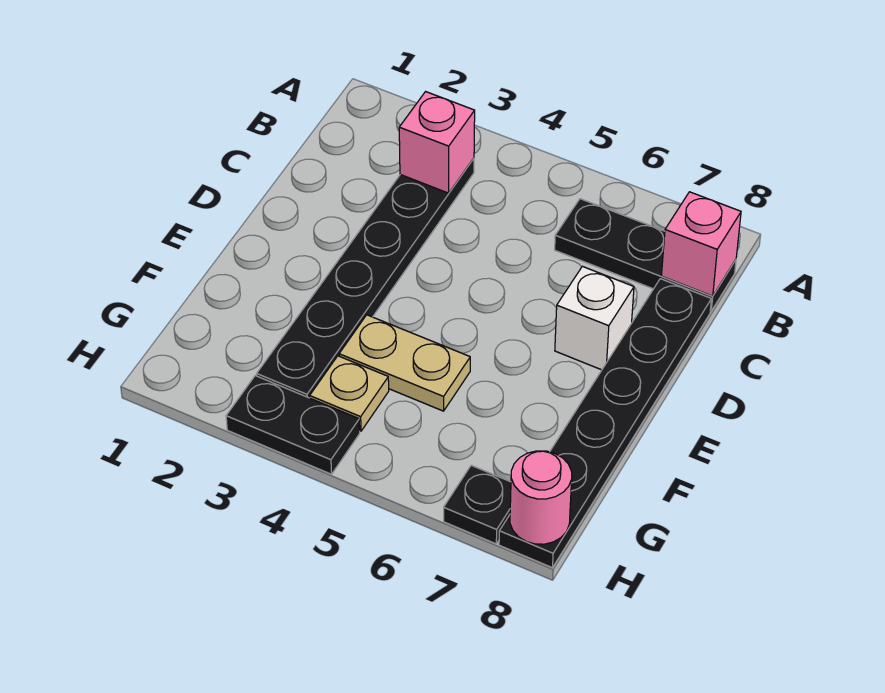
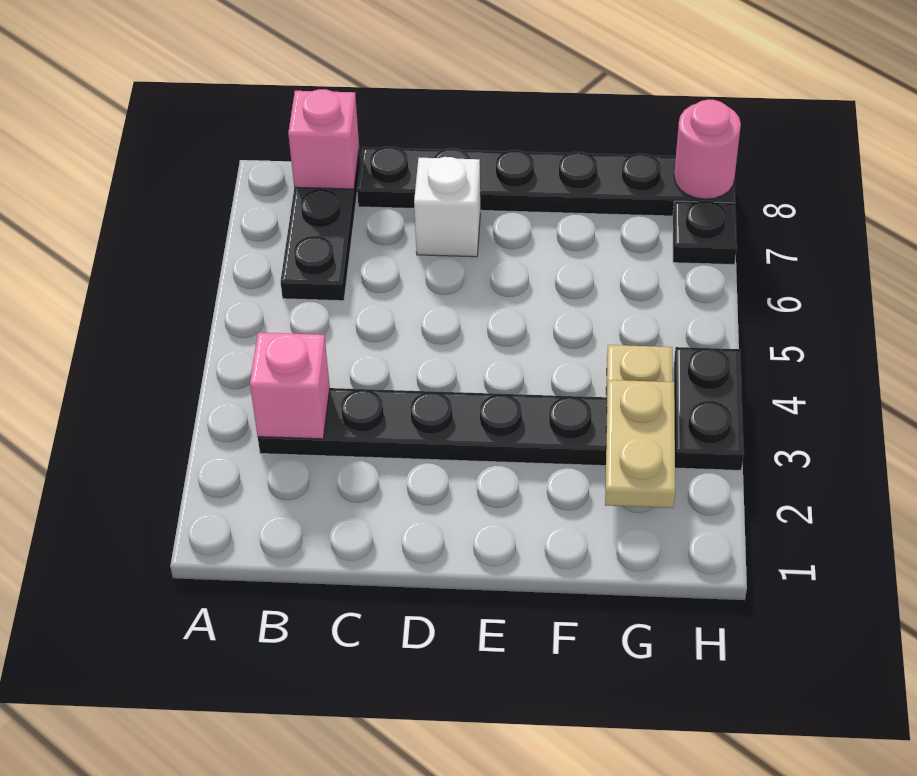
tan plate F4:F5 level 1 -> tan plate G2:G3 level 2

